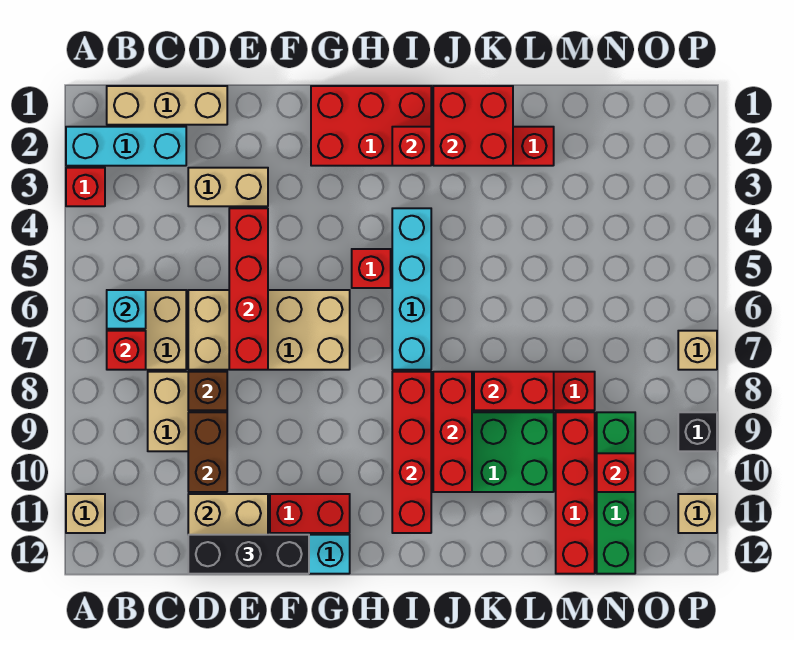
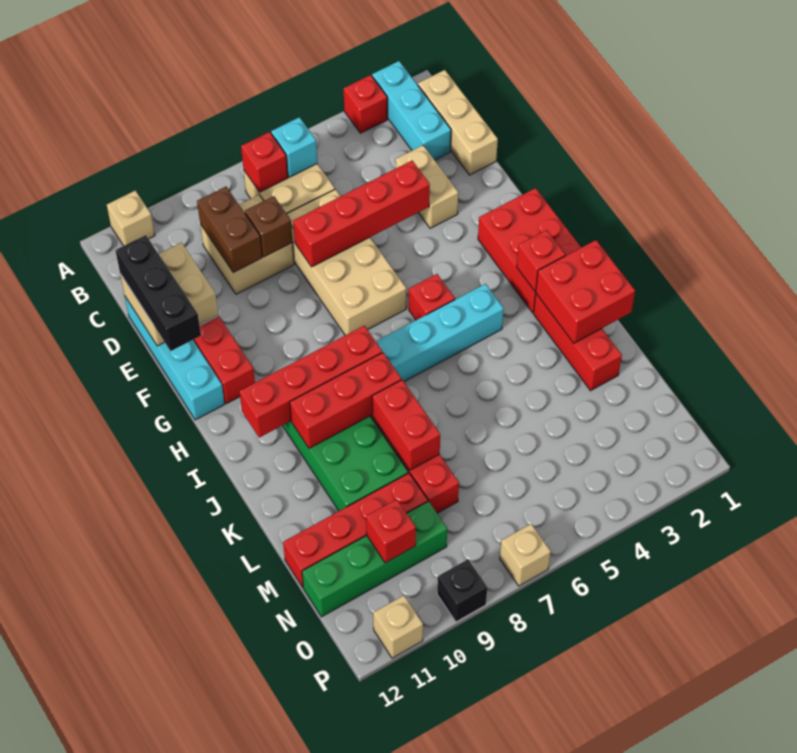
brown brick D9:D10 level 2 -> brown brick C9:D9 level 2

